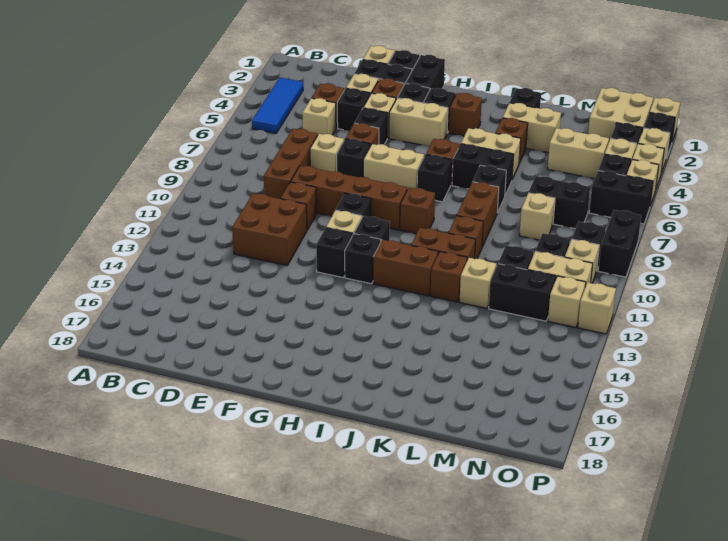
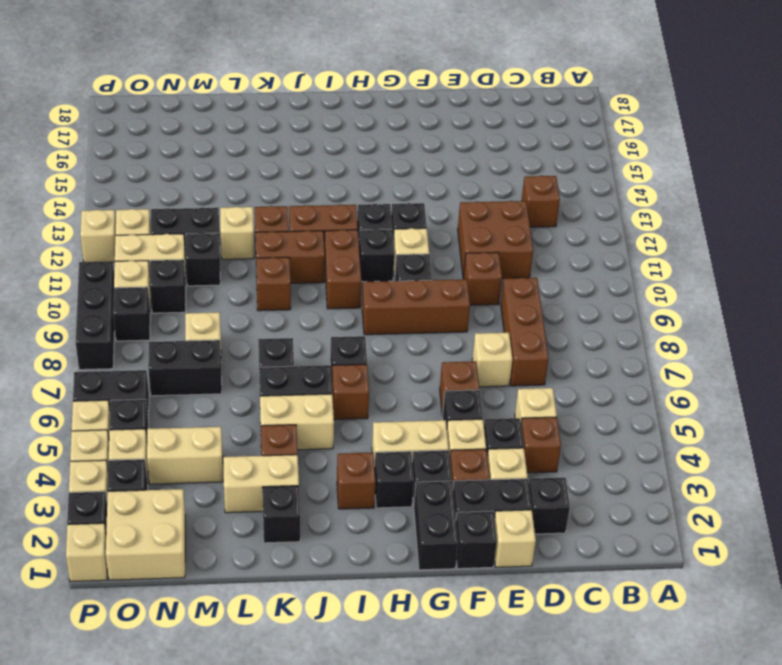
blue tile B3:B5 level 1 -> none
brown brick E9:H9 level 1 -> brown brick F9:H9 level 1
black brick F7 level 1 -> black brick D2 level 1
tan brick G7:H7 level 1 -> none
brown brick I9 level 1 -> brown brick C13 level 1
brown brick K8:K9 level 1 -> brown brick I10:I11 level 1
black brick P8:P9 level 1 -> black brick P8:P10 level 1

